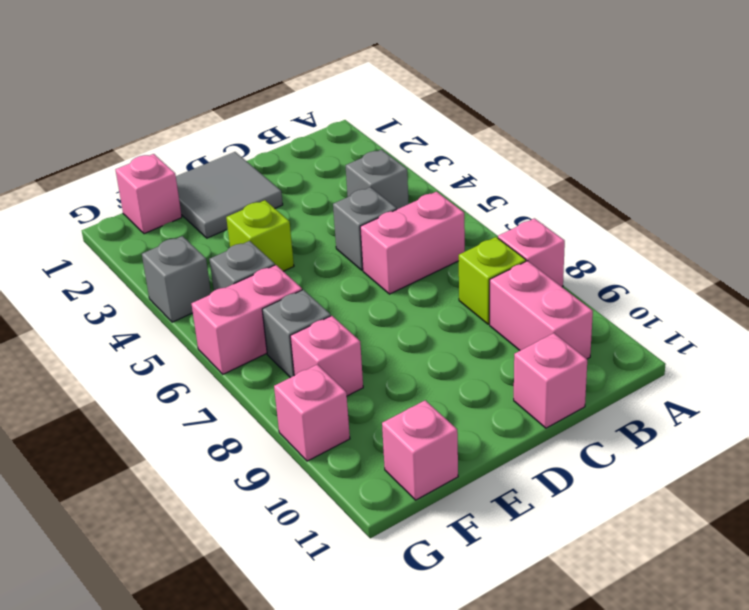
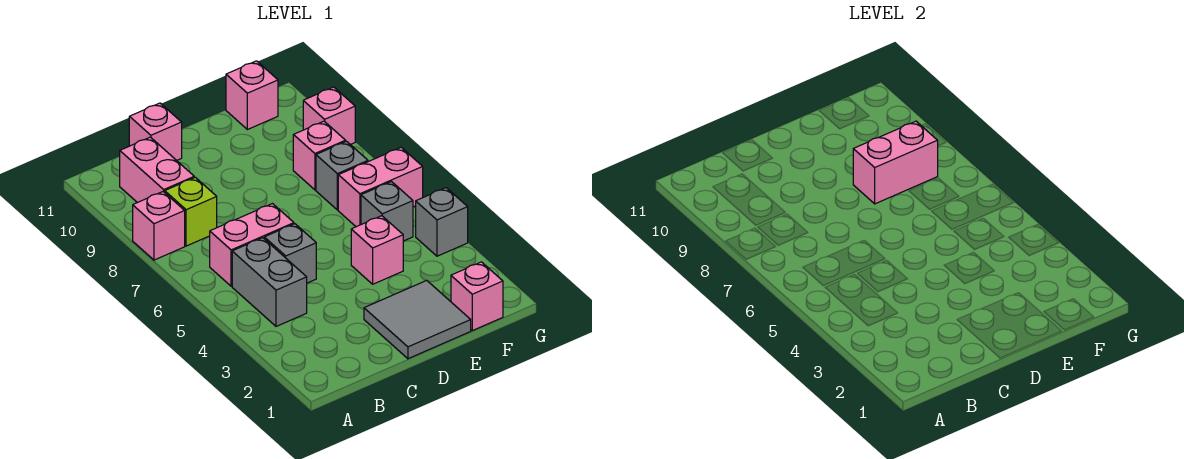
grey brick B4 level 1 -> grey brick B4:B5 level 1
lime brick E4 level 1 -> pink brick E4 level 1
none -> pink brick E8:F8 level 2

